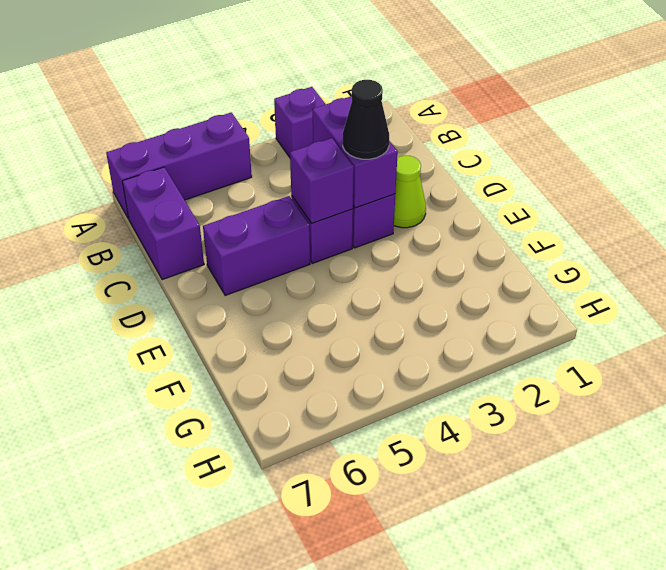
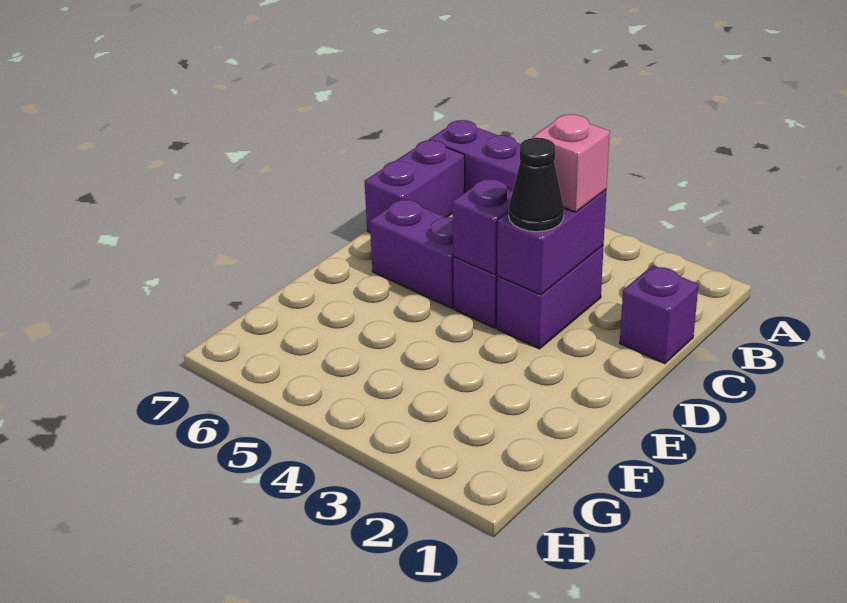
purple brick A3 level 1 -> purple brick C1 level 1
none -> pink brick C3 level 3
lime cone D2 level 1 -> none

